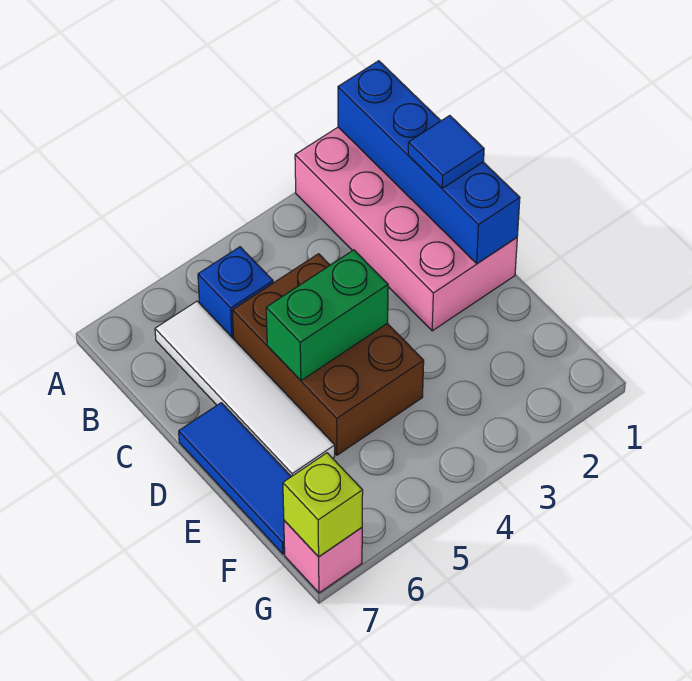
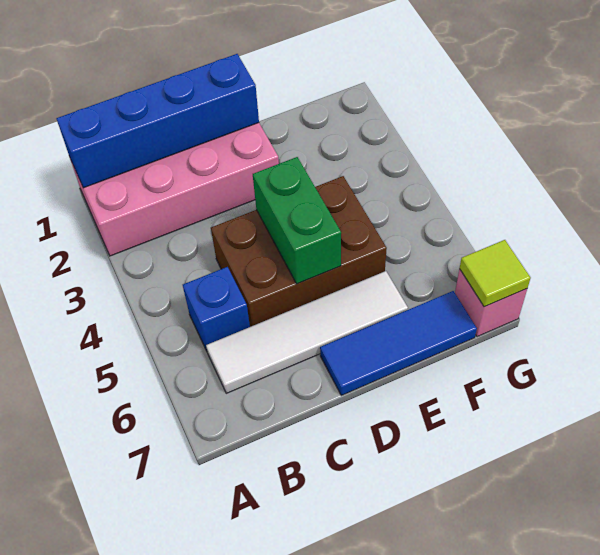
blue tile C1 level 3 -> none
lime brick G7 level 2 -> lime tile G7 level 2

